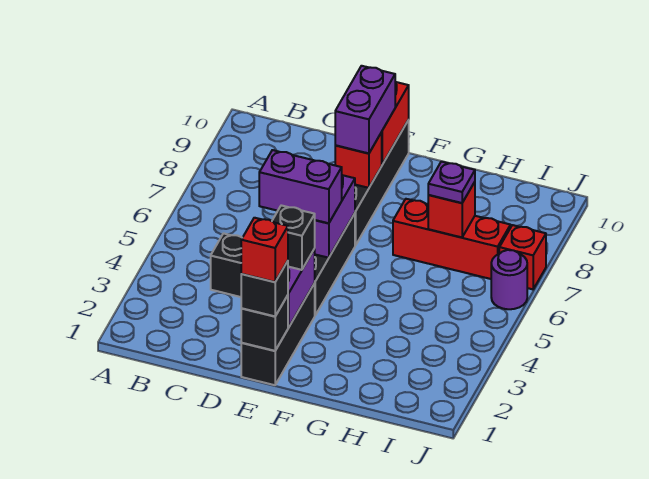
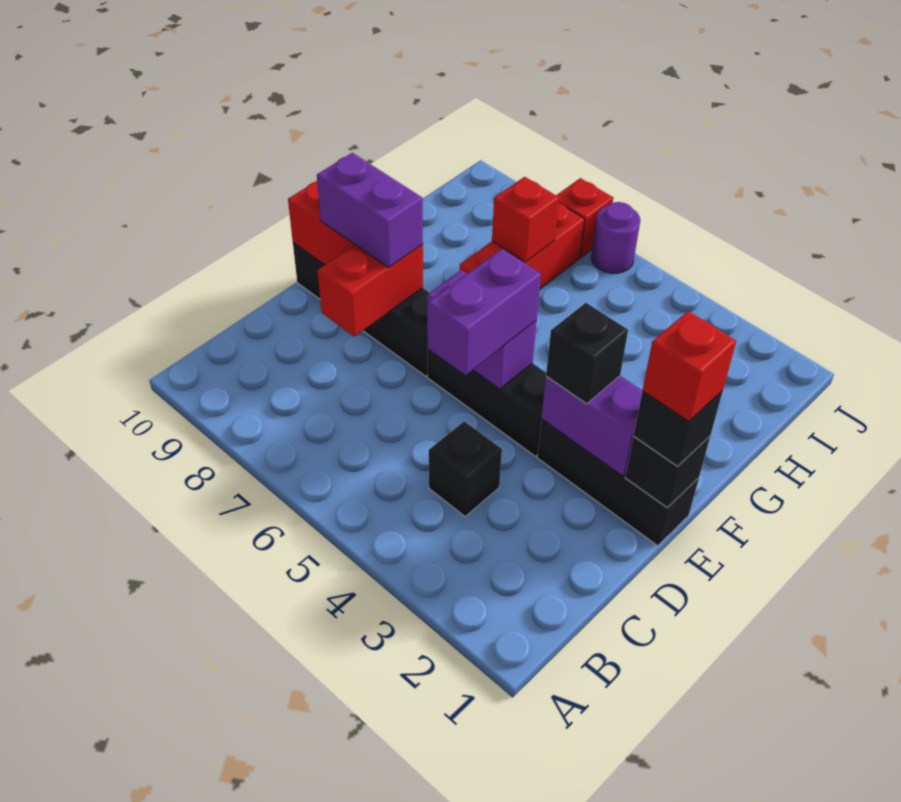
red brick E8 level 2 -> red brick D8:E8 level 2
purple plate H7 level 3 -> none

